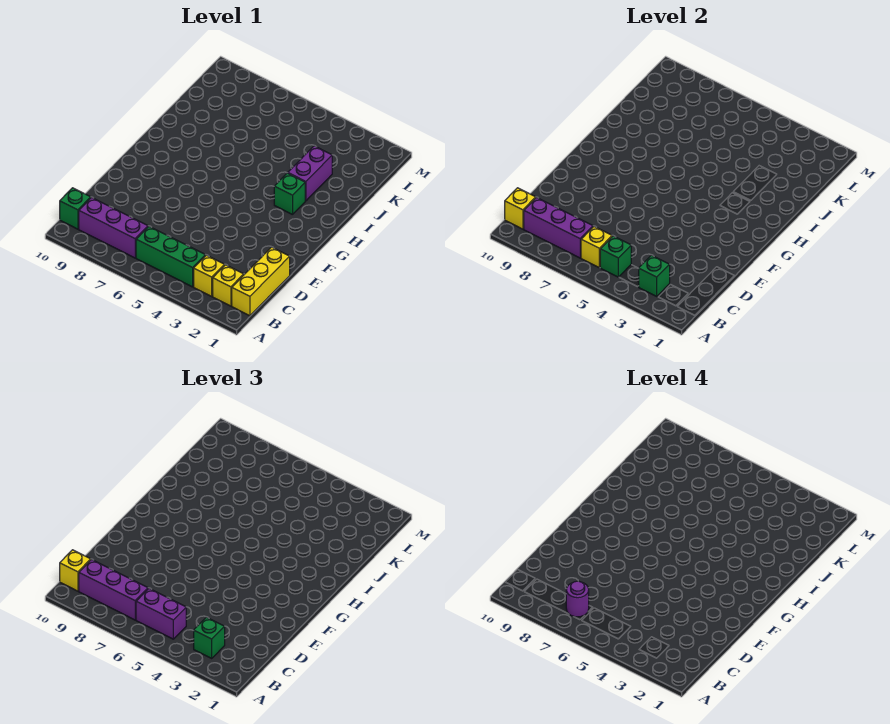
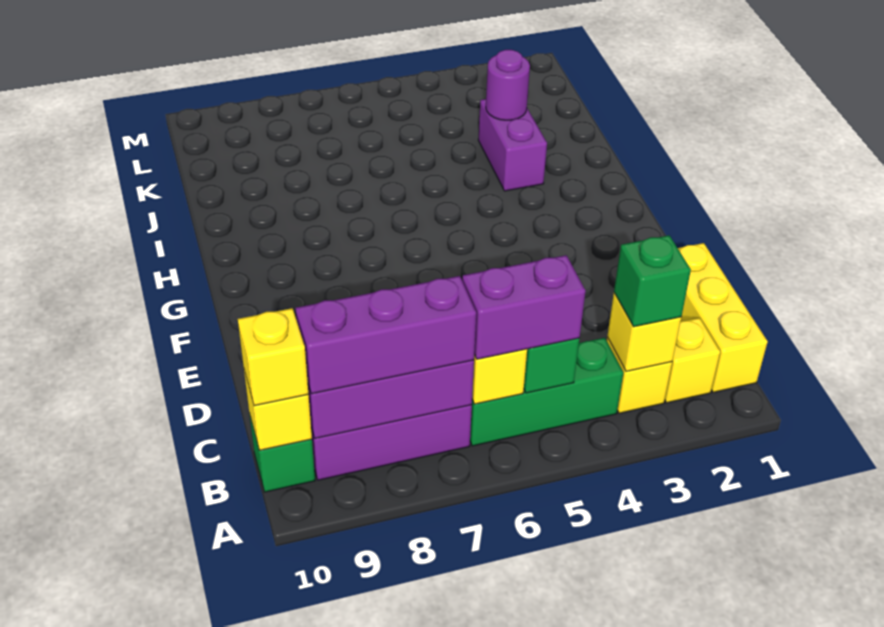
green brick B3 level 2 -> yellow brick B3 level 2
purple round brick B7 level 4 -> purple round brick J3 level 2
green brick H3 level 1 -> none

